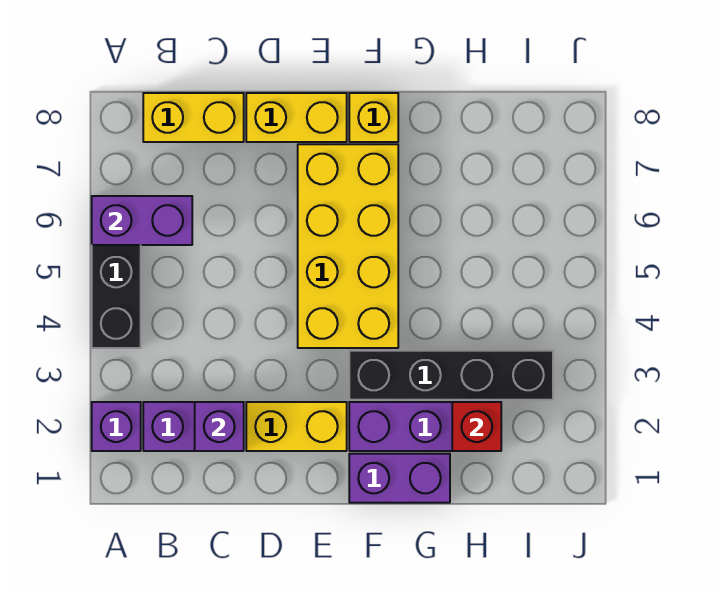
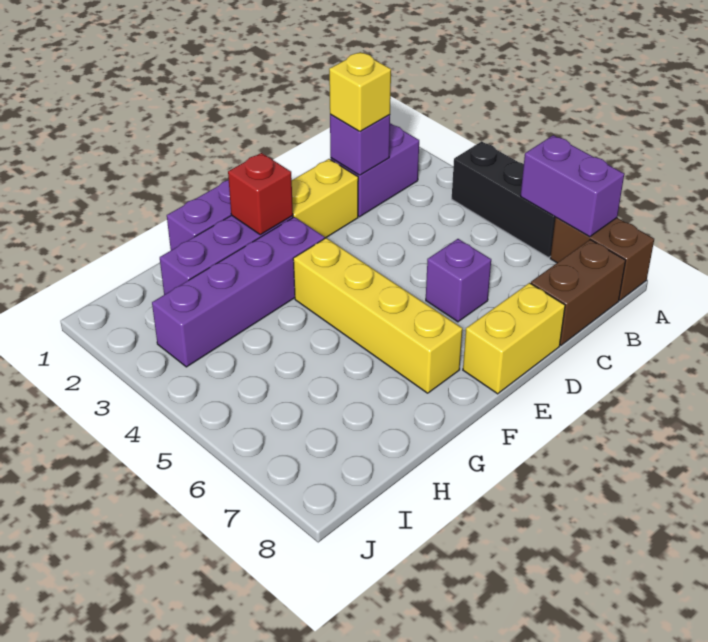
purple brick A2 level 1 -> purple brick D6 level 1
purple brick A6:B6 level 2 -> purple brick A6:A7 level 2
none -> brown brick A7:A8 level 1
yellow brick B8:C8 level 1 -> brown brick B8:C8 level 1
yellow brick E4:F7 level 1 -> yellow brick F4:F7 level 1
black brick F3:I3 level 1 -> purple brick F3:I3 level 1
yellow brick F8 level 1 -> yellow brick C2 level 3
red brick H2 level 2 -> red brick F2 level 2

